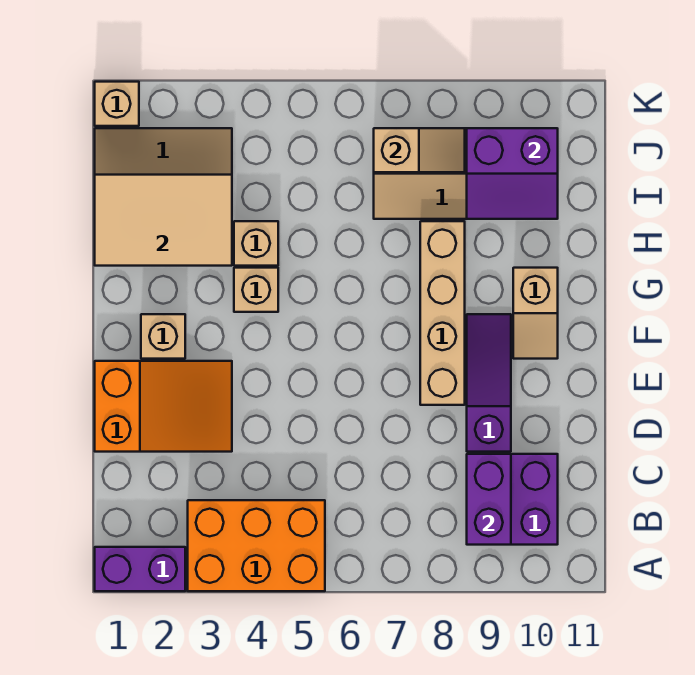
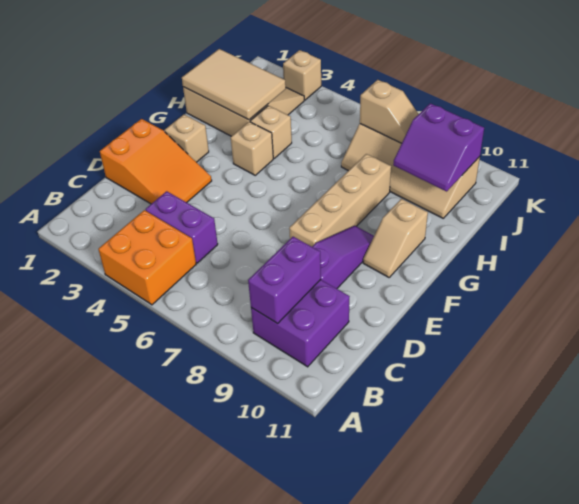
purple brick A1:A2 level 1 -> purple brick C4:C5 level 1
orange brick A3:B5 level 1 -> orange brick A4:B5 level 1
tan brick K1 level 1 -> tan brick K3 level 1

